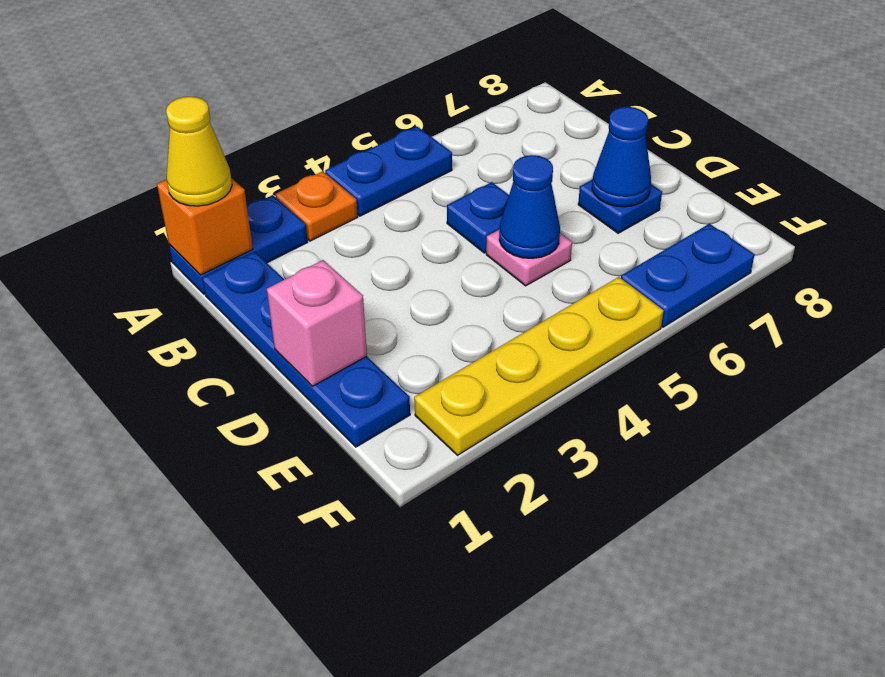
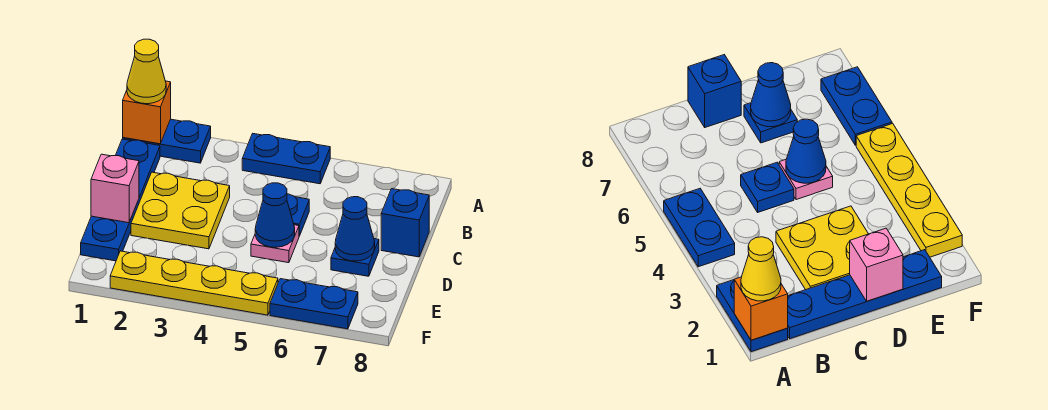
orange plate A3 level 1 -> none
none -> yellow plate C2:D3 level 1
none -> blue brick C8 level 1

